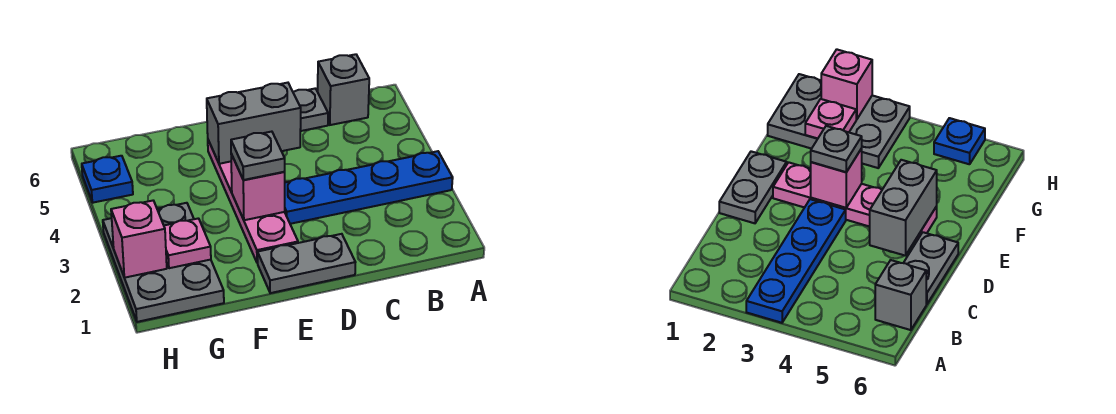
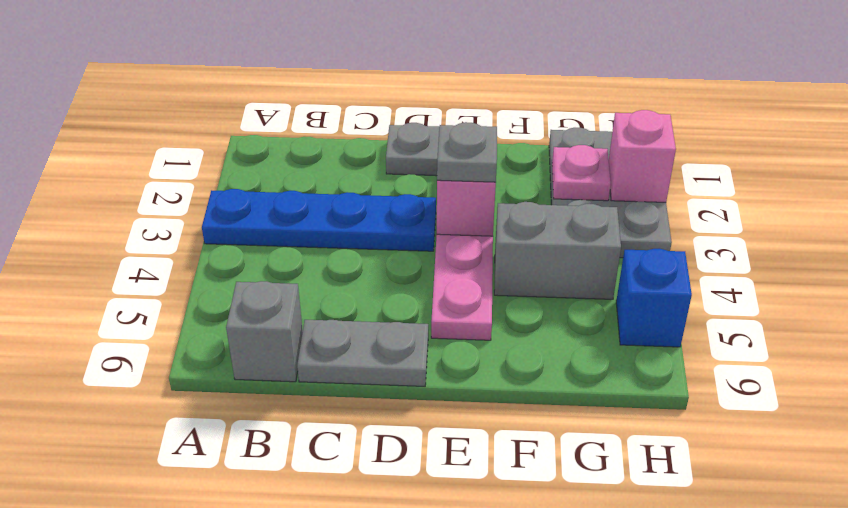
grey brick D5:E5 level 2 -> grey brick F4:G4 level 1
blue plate H5 level 1 -> blue brick H5 level 1

